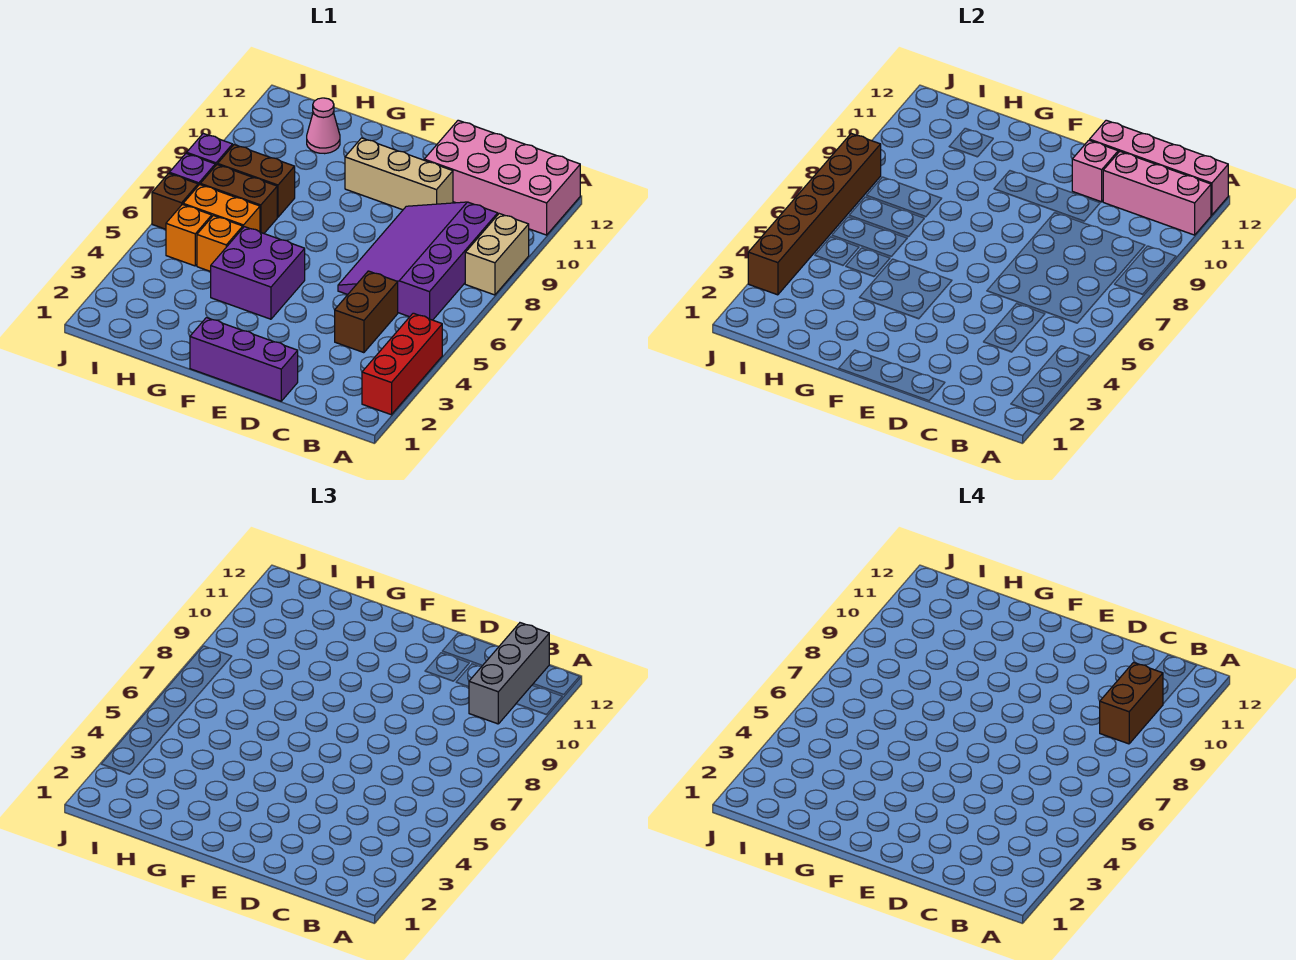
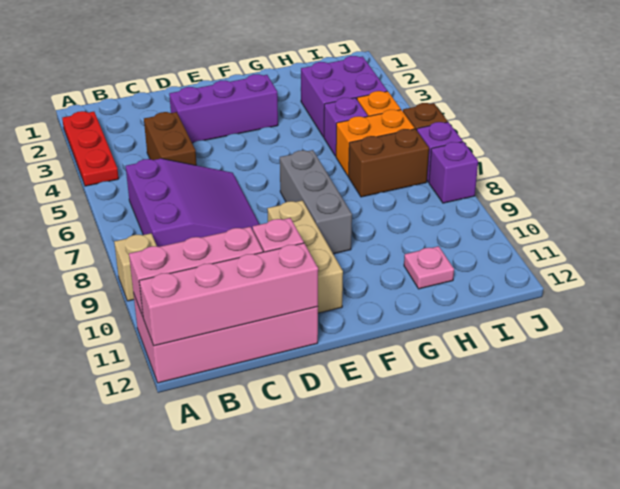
red brick A2:A4 level 1 -> red plate A2:A4 level 1
tan brick A8:A9 level 1 -> tan brick A9 level 1
purple slope B6:D9 level 1 top B -> purple slope B6:D8 level 1 top B
brown brick B9:B10 level 4 -> none
grey brick B10:B12 level 3 -> grey brick F7:F9 level 1
purple brick D1:F1 level 1 -> purple brick D3:F3 level 1
tan brick D10:F10 level 1 -> tan brick E9:E11 level 1
purple brick F4:G5 level 1 -> purple brick H3:I4 level 1
orange brick H5 level 1 -> purple brick H5 level 1
brown brick H8:I8 level 1 -> none
pink cone H11 level 1 -> pink plate H11 level 1
brown brick J3:J8 level 2 -> none

